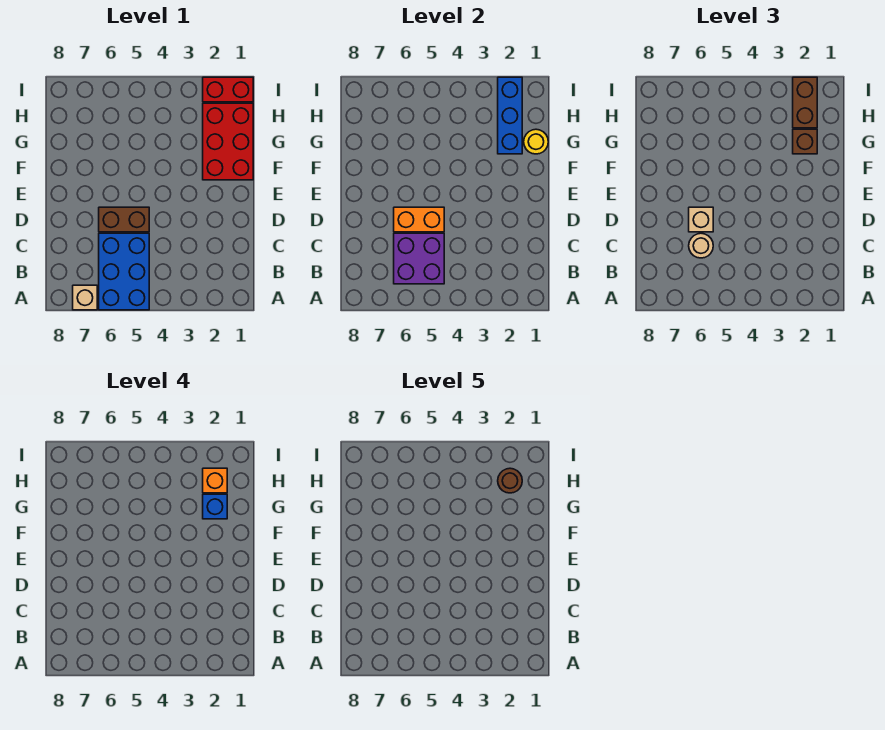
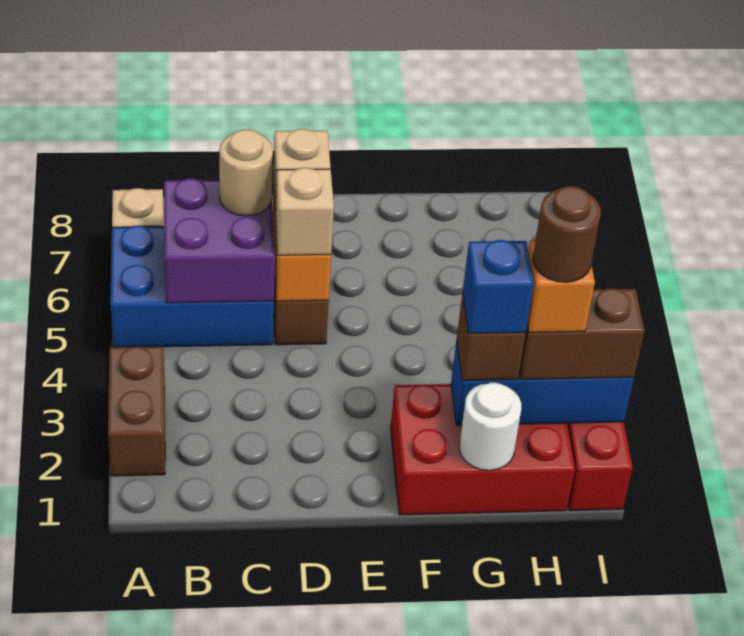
none -> brown brick A2:A3 level 1
none -> tan brick D5 level 3
yellow round brick G1 level 2 -> white round brick G1 level 2

